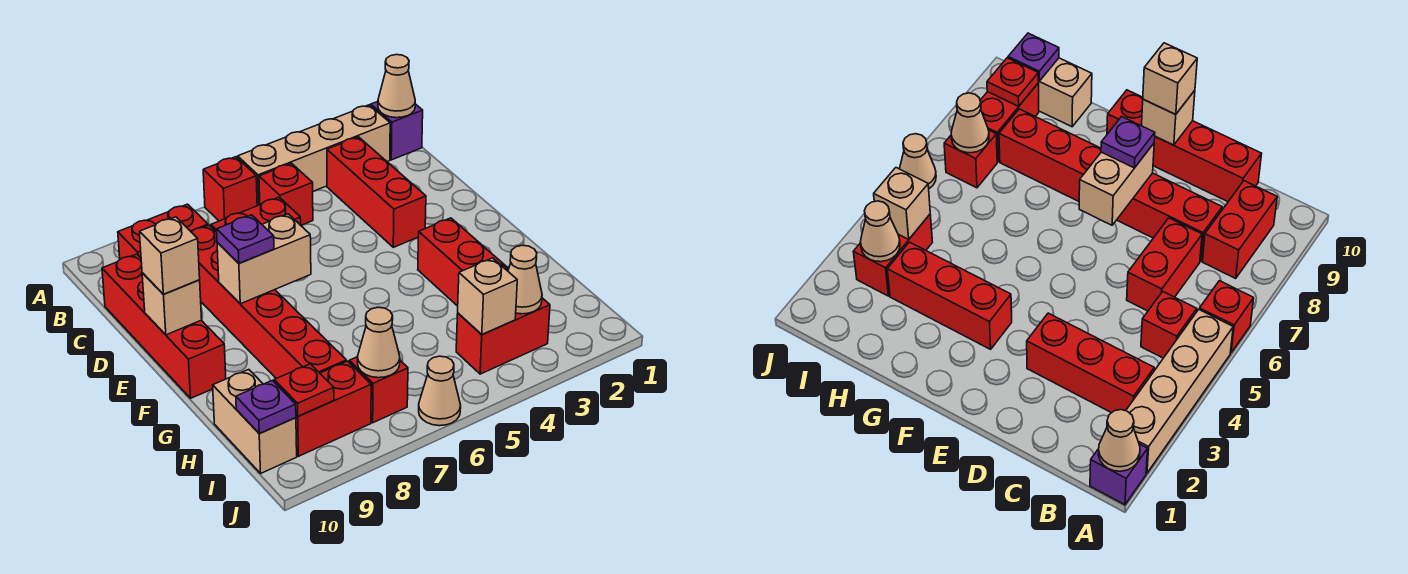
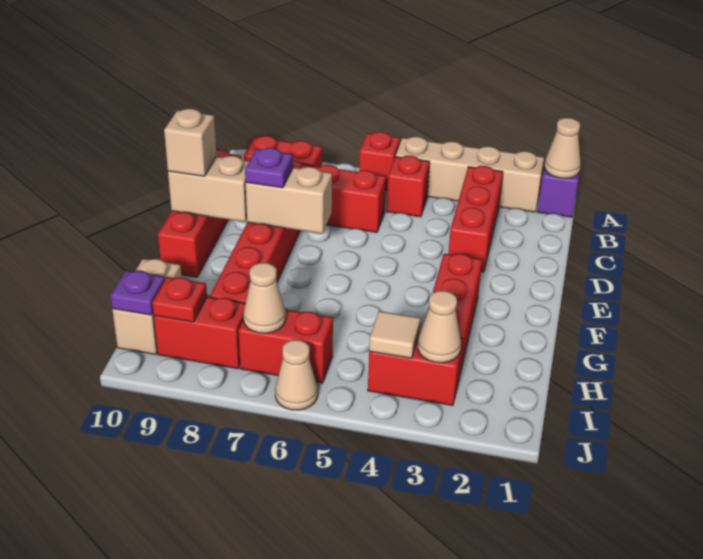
tan brick E10 level 2 -> tan brick E9:E10 level 2
tan brick I4 level 2 -> tan tile I4 level 2
red brick I7 level 1 -> red brick I6:I7 level 1

